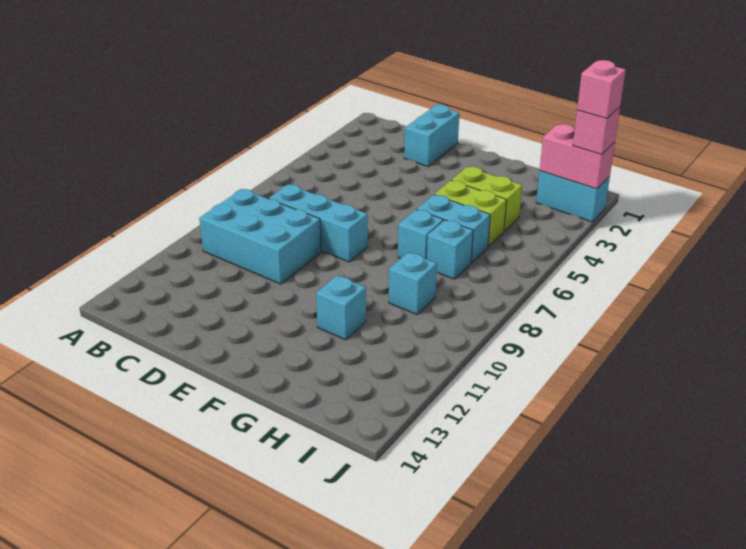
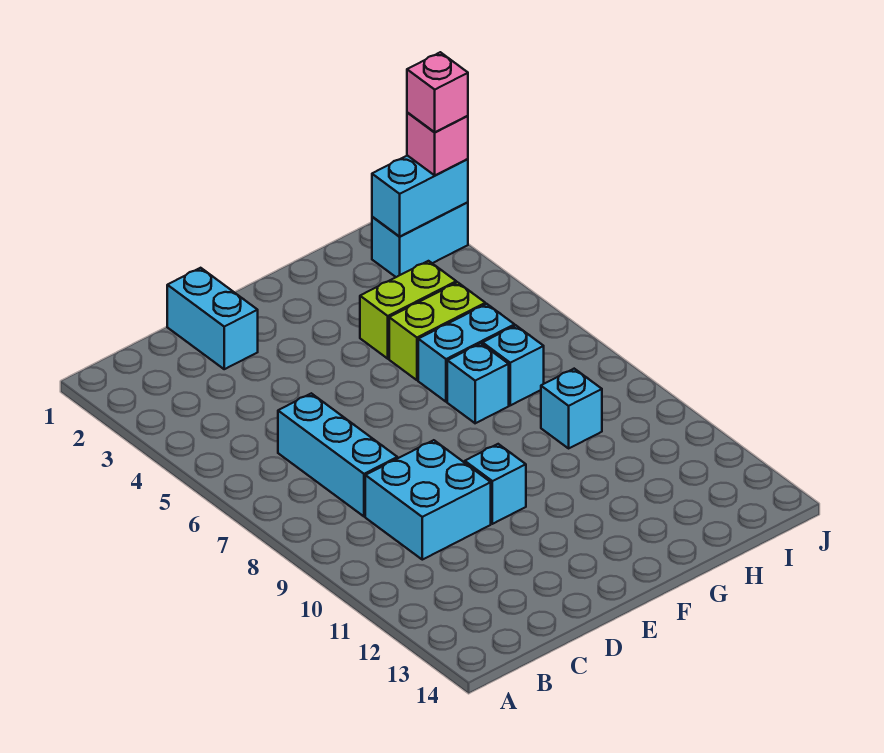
cyan brick B9:D10 level 1 -> cyan brick C9:D10 level 1
cyan brick C8:E8 level 1 -> cyan brick C6:C8 level 1
cyan brick G11 level 1 -> cyan brick E10 level 1
pink brick I2:J2 level 2 -> cyan brick I2:J2 level 2

